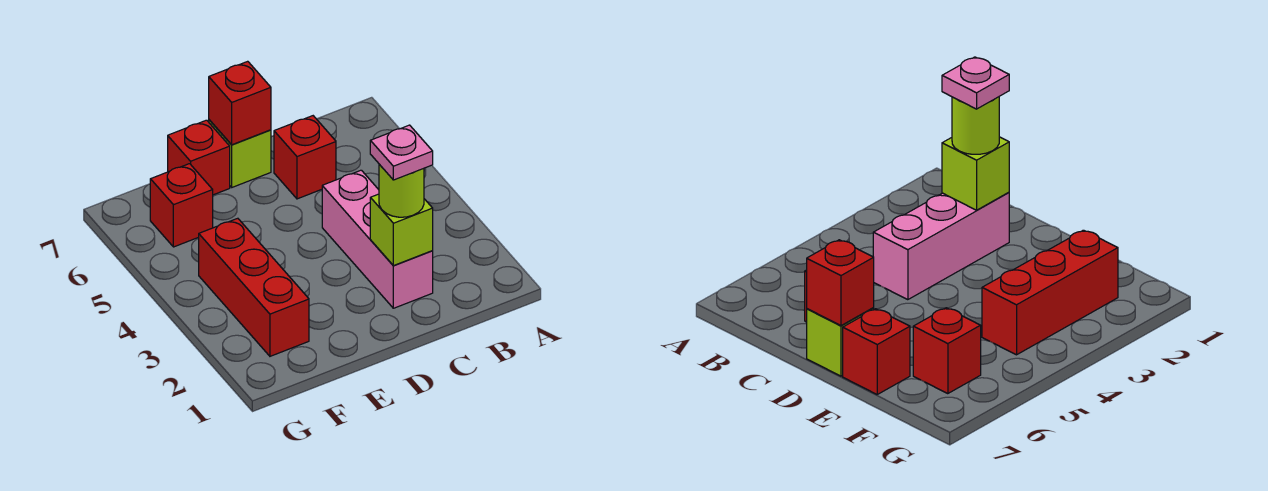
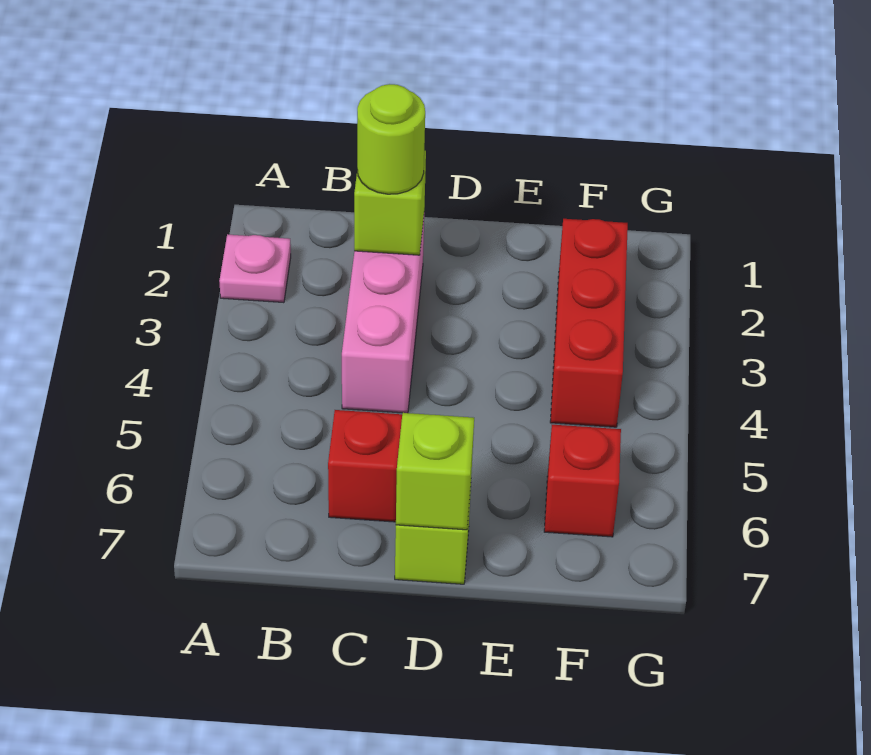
pink plate C2 level 4 -> pink plate A2 level 1
red brick D7 level 2 -> lime brick D7 level 2
red brick E7 level 1 -> none

